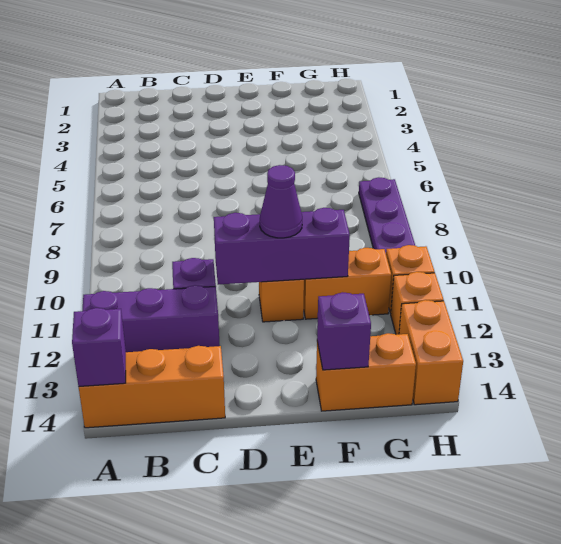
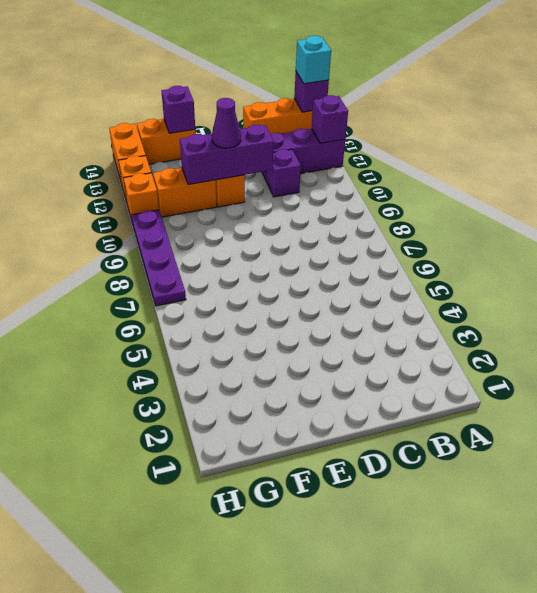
none -> purple brick A12 level 2
none -> cyan brick A14 level 3

